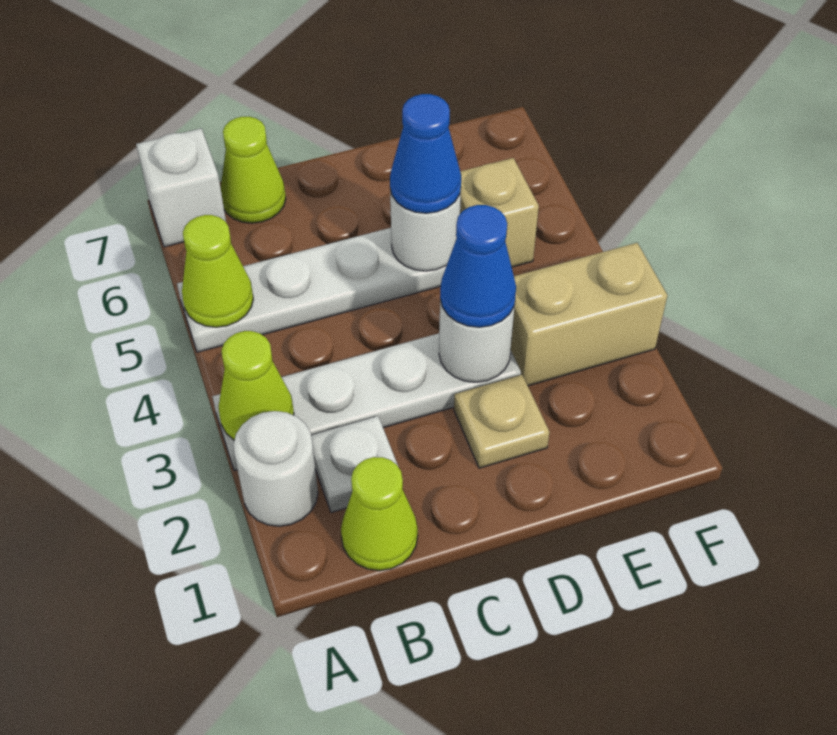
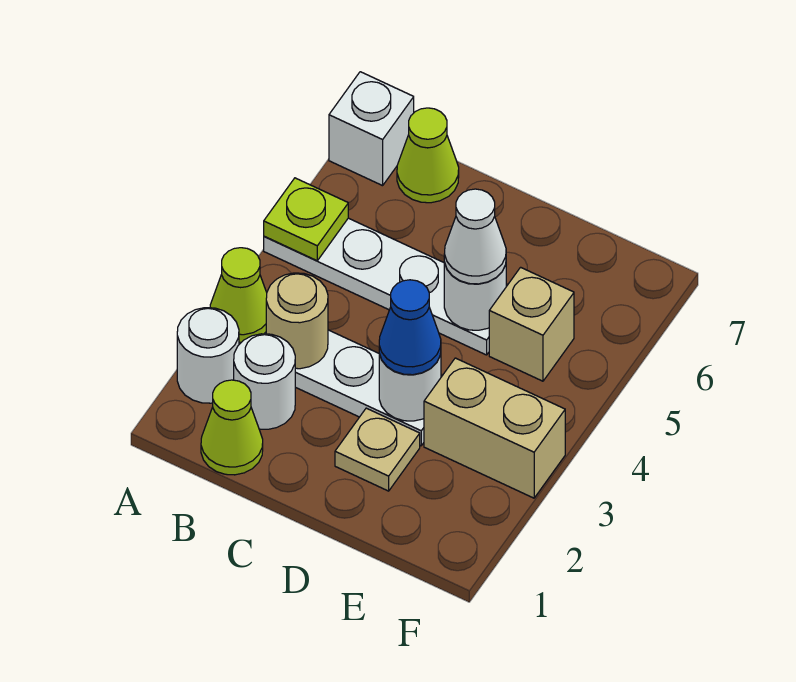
lime cone A5 level 2 -> lime plate A5 level 2
white plate B2 level 1 -> white round brick B2 level 1
none -> tan round brick B3 level 2
blue cone D5 level 3 -> white cone D5 level 3

